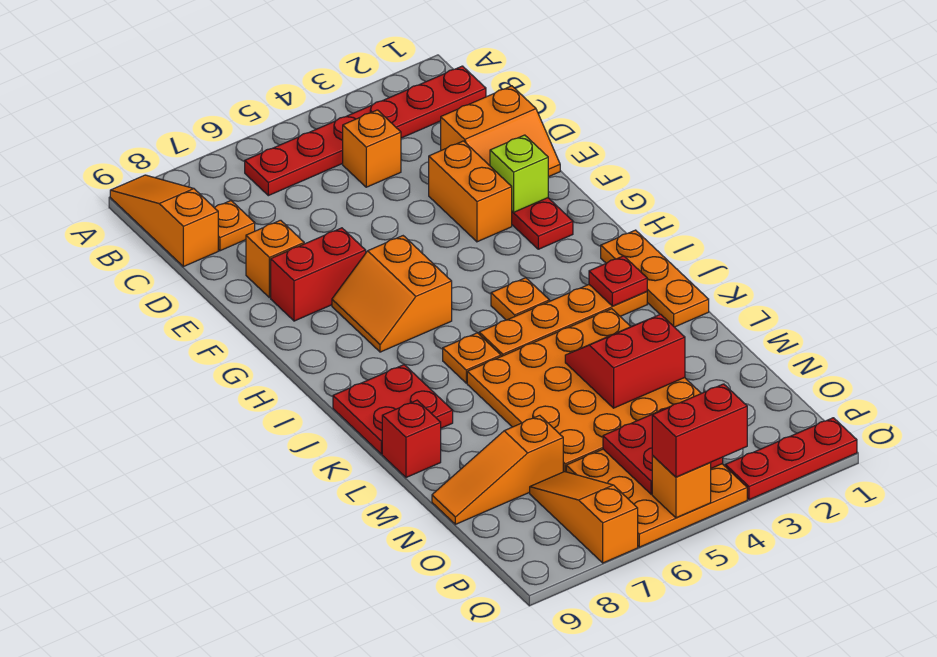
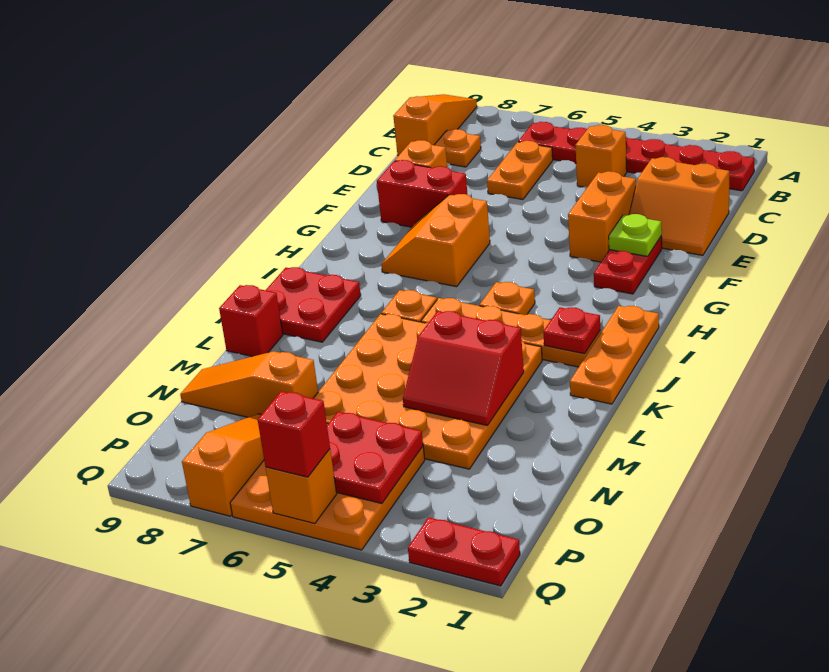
none -> orange plate C6:D6 level 1
lime brick F2 level 2 -> lime plate F2 level 2
red slope L3:M4 level 2 top M -> red slope L3:M4 level 2 top L
red plate Q1:Q3 level 1 -> red plate Q1:Q2 level 1
red brick Q4:Q5 level 3 -> red brick Q5 level 3

